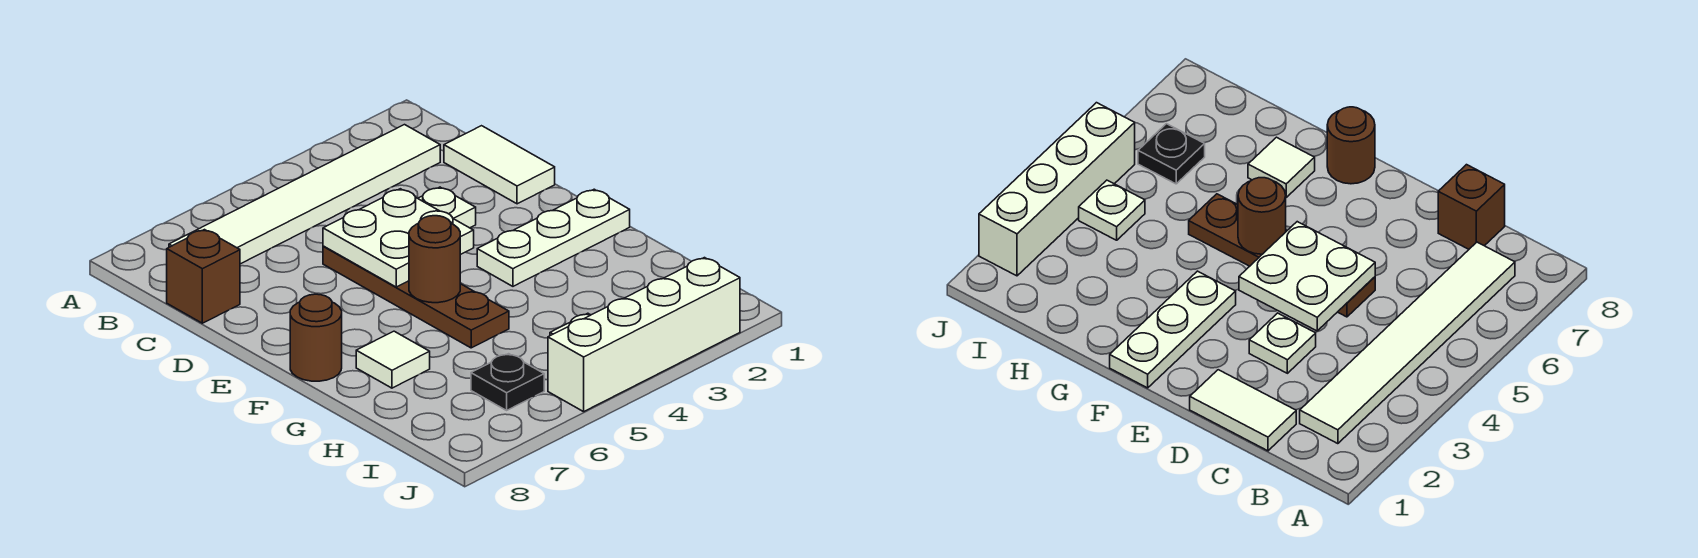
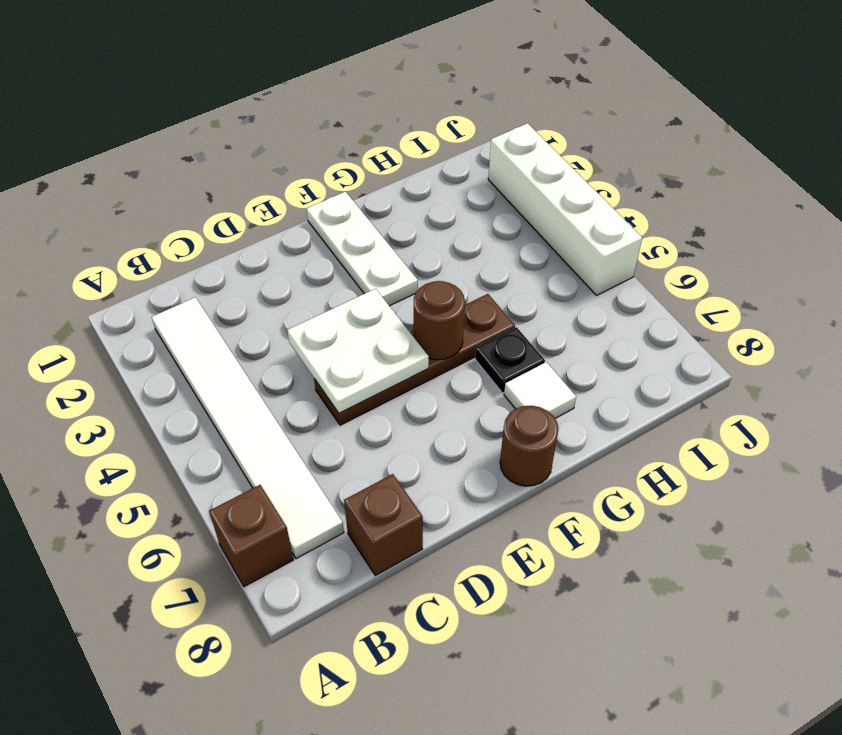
none -> brown brick A7 level 1
white tile C1:D1 level 1 -> none
white plate D3 level 1 -> none
white plate I4 level 1 -> none
black plate I6 level 1 -> black plate G6 level 1

